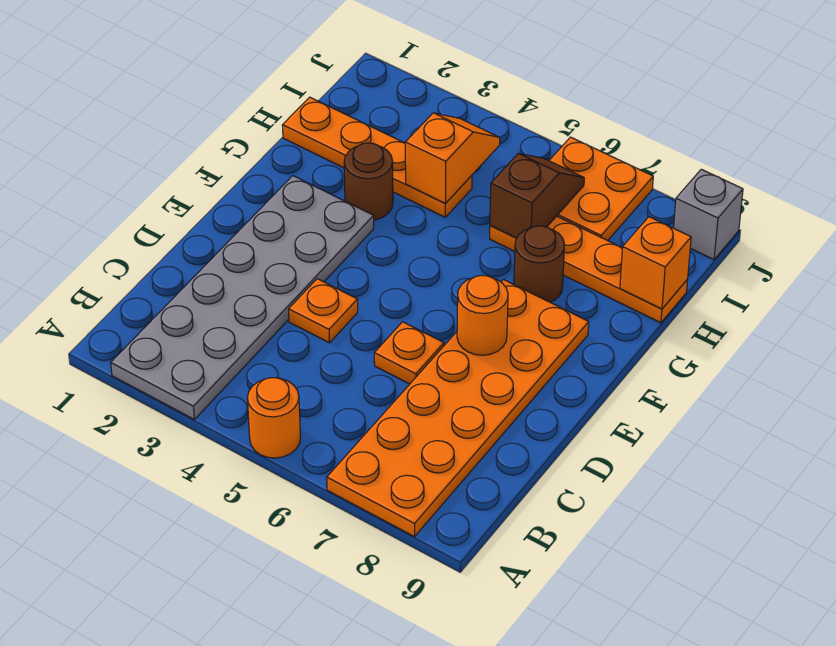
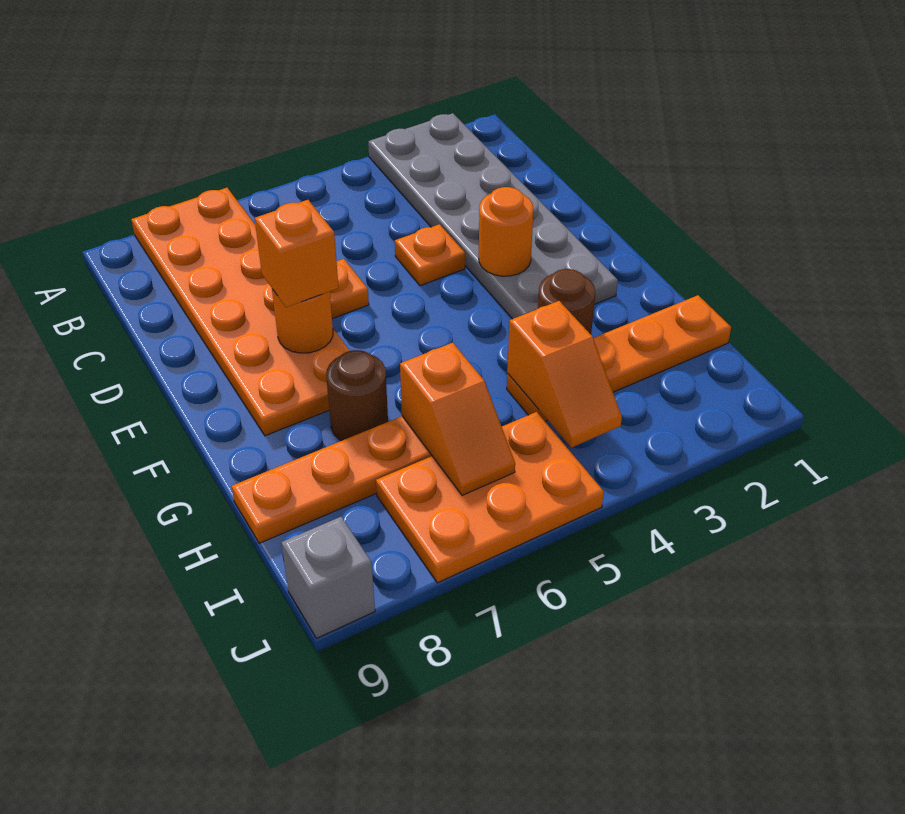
orange round brick A5 level 1 -> orange round brick E3 level 2
brown slope H6:I6 level 2 top H -> orange slope H6:I6 level 2 top H
orange brick H9 level 2 -> orange brick E7 level 3
orange plate I6:J7 level 1 -> orange plate I5:J7 level 1

